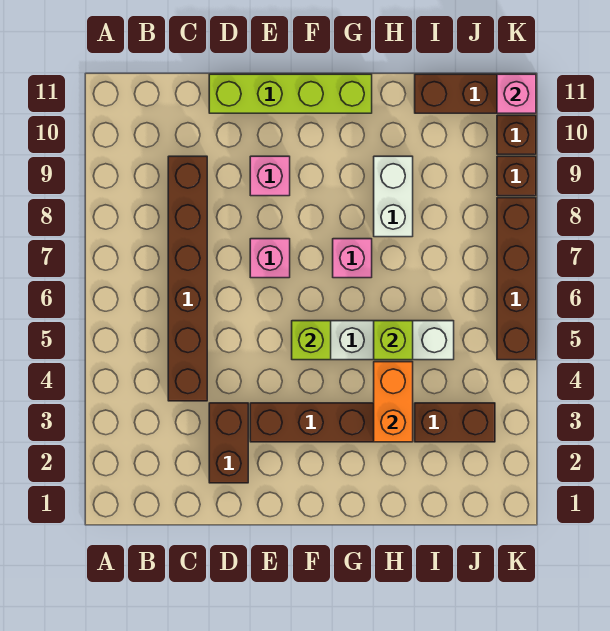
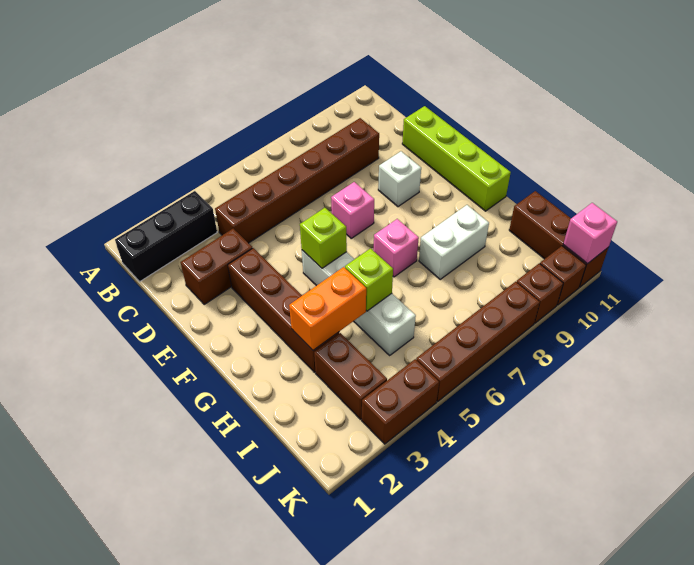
none -> black brick B1:B3 level 1
pink brick E9 level 1 -> white brick E9 level 1
none -> brown brick K3:K4 level 1

